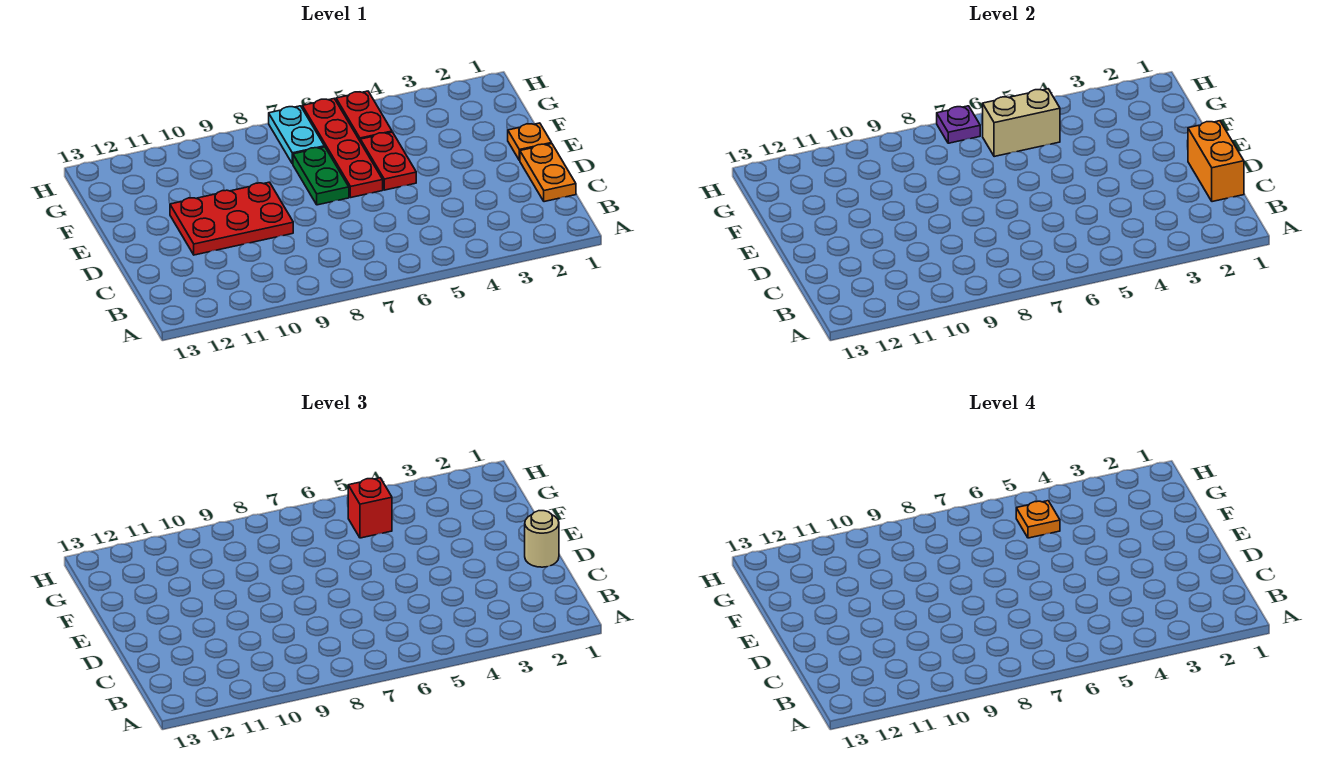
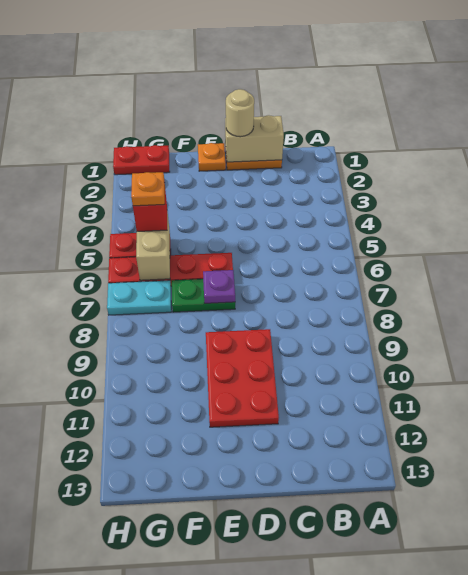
orange brick C1:D1 level 2 -> tan brick C1:D1 level 2
red plate E5:F5 level 1 -> red plate G1:H1 level 1
purple plate H7 level 2 -> purple plate E7 level 2

